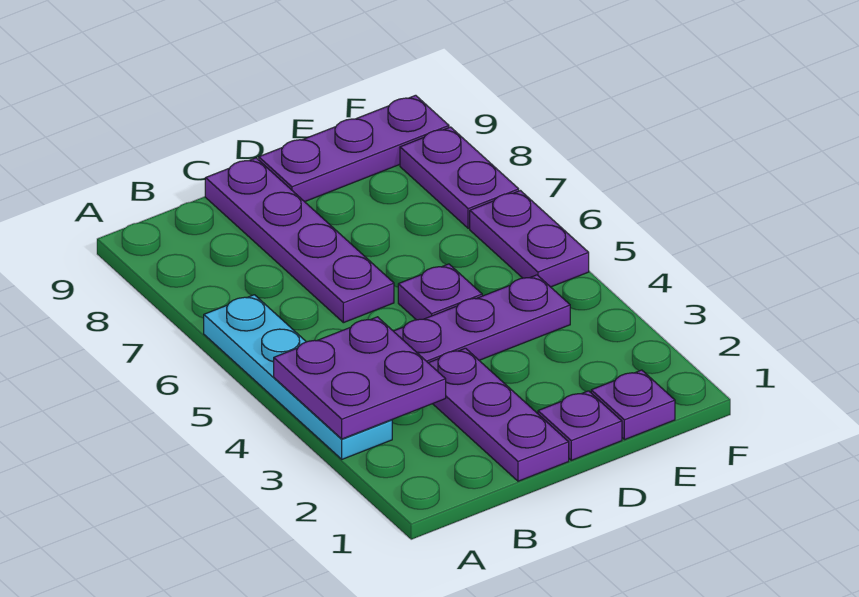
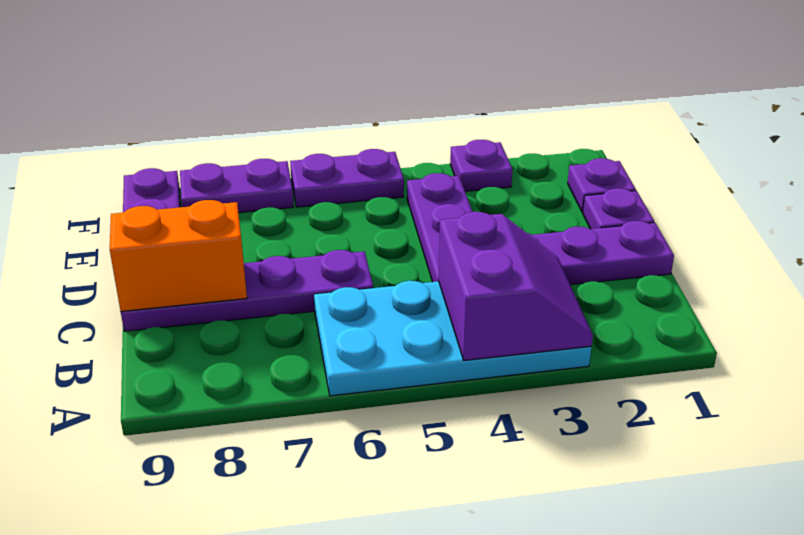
cyan plate A3:A6 level 1 -> cyan plate A3:B6 level 1
purple plate A3:B4 level 2 -> purple slope A3:B4 level 2 top 4
none -> orange brick C8:C9 level 2
purple plate D5 level 1 -> purple plate F3 level 1

